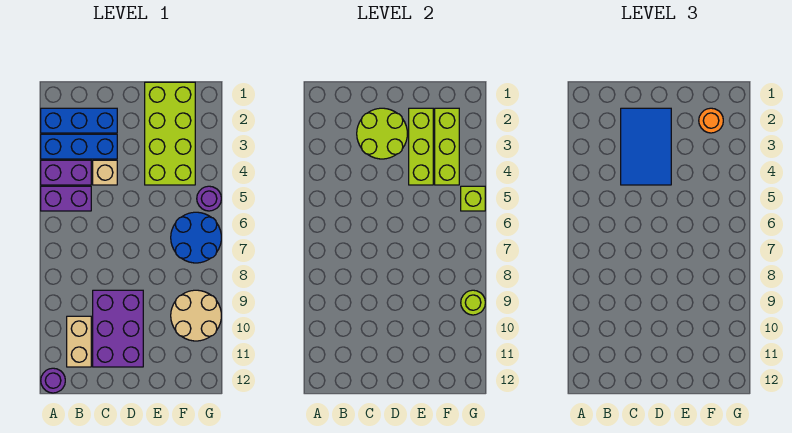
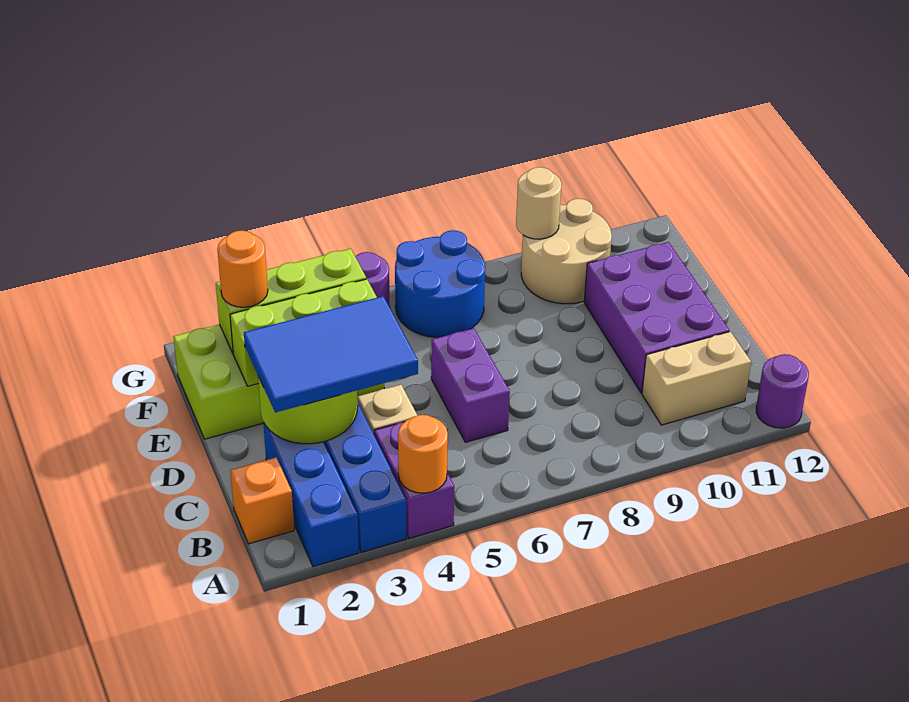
none -> orange round brick A4 level 2
purple brick A5:B5 level 1 -> purple brick C6:D6 level 1
none -> orange brick B1 level 1
purple brick C9:D11 level 1 -> purple brick C10:E11 level 1
lime brick G5 level 2 -> none
lime round brick G9 level 2 -> tan round brick G9 level 2

